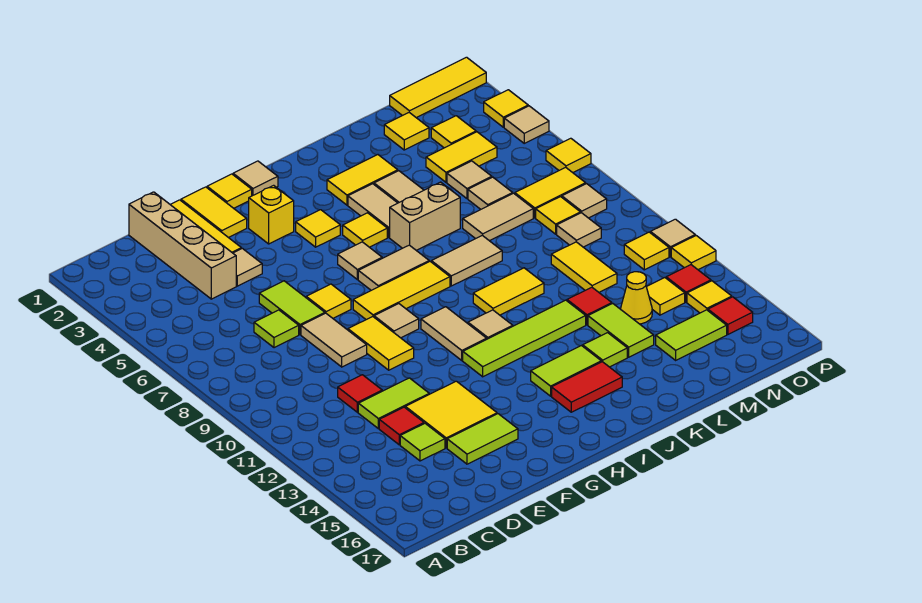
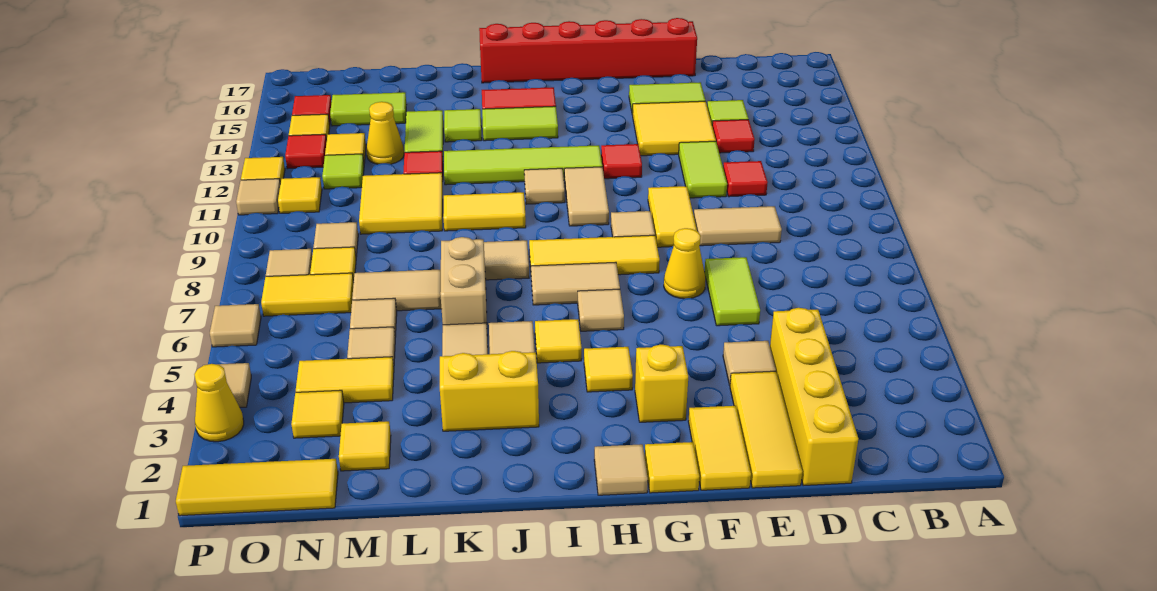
tan brick D1:D4 level 1 -> yellow brick D1:D4 level 1
lime tile D7 level 1 -> lime tile N12 level 1
lime tile D12:E12 level 1 -> lime tile E11:E12 level 1
tan tile E8:E9 level 1 -> tan tile D9:E9 level 1
none -> red brick E17:J17 level 1
yellow tile F7 level 1 -> yellow cone F7 level 1
none -> red tile G12 level 1
yellow tile J3:K3 level 1 -> yellow brick J3:K3 level 1
tan brick J6:K6 level 1 -> tan brick K6:K7 level 1
yellow tile M10:M11 level 1 -> yellow tile L10:M11 level 1
yellow tile P3 level 1 -> yellow cone P3 level 1
yellow tile P6 level 1 -> tan tile P6 level 1

